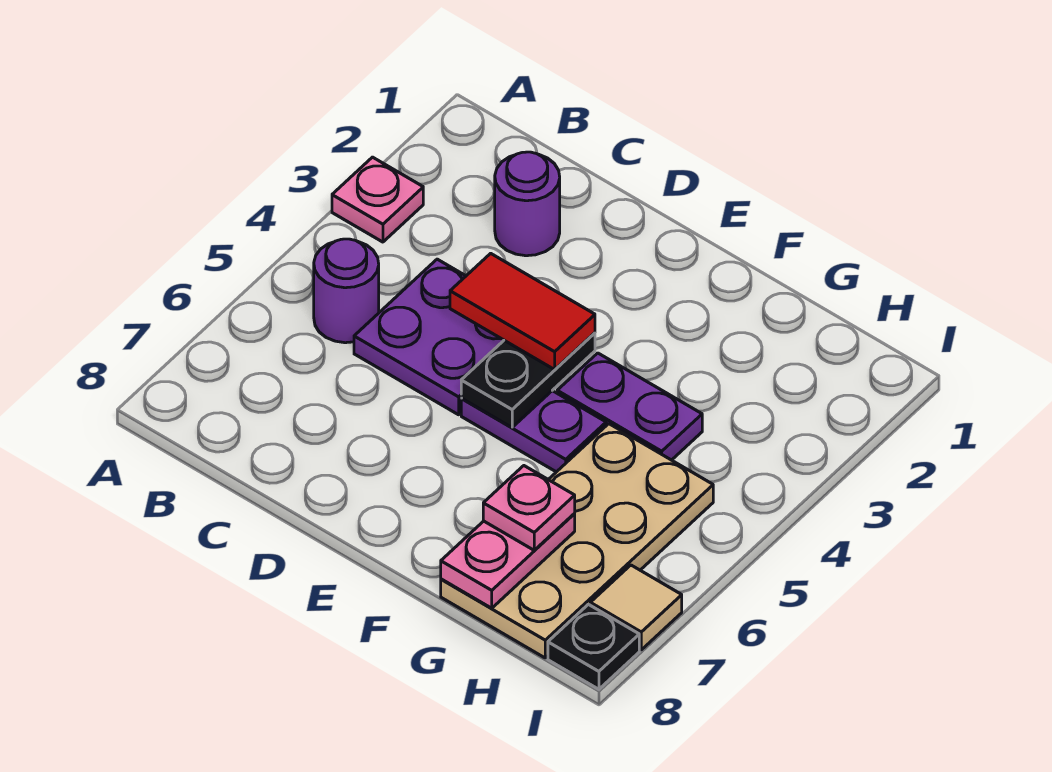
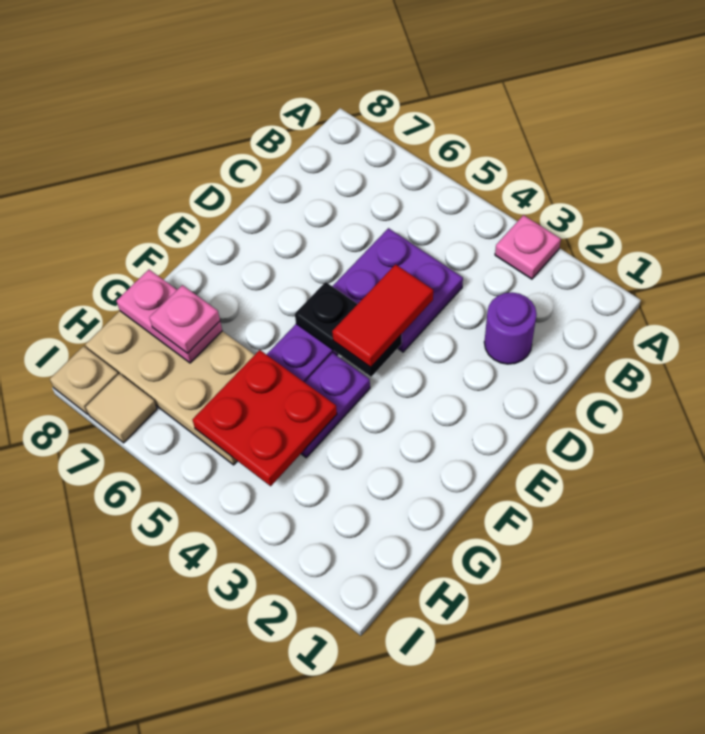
purple round brick B5 level 1 -> none
none -> red plate G4:H5 level 2
black plate I8 level 1 -> tan plate I8 level 1

